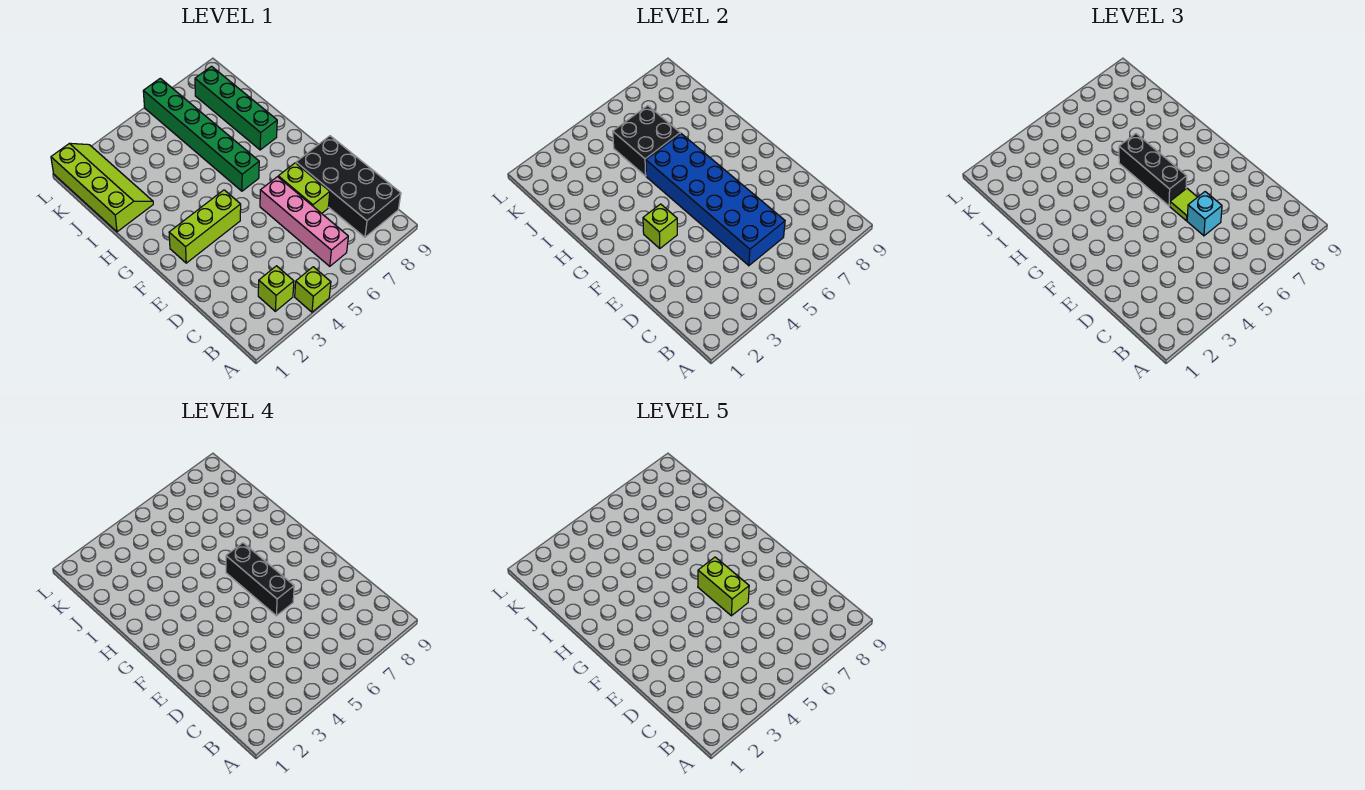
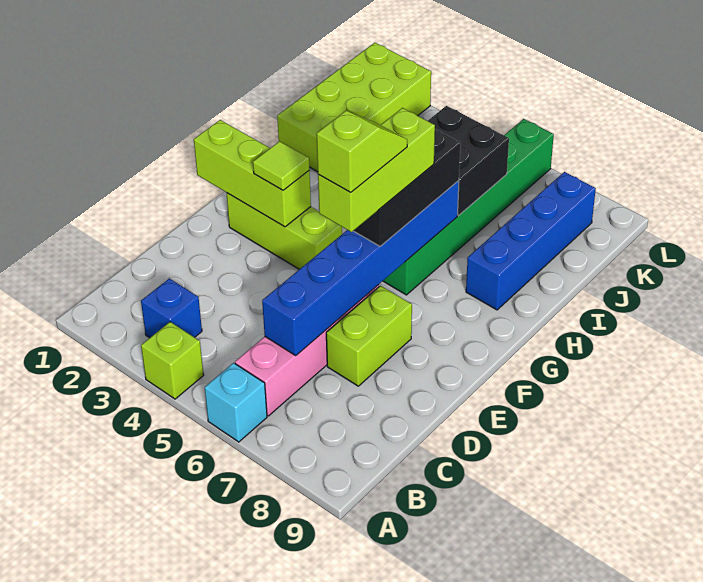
lime brick B3 level 1 -> blue brick B3 level 1
black brick B8:E9 level 1 -> none
blue brick C5:H6 level 2 -> blue brick C6:H6 level 2
cyan brick D6 level 3 -> cyan brick A6 level 1
lime tile E6 level 3 -> lime tile F3 level 3
black brick E6:G6 level 4 -> lime brick E6:G6 level 4
lime brick E6:F6 level 5 -> lime slope E6:F6 level 5 top E
lime brick F3 level 2 -> lime brick F1:F3 level 2
green brick H8:K8 level 1 -> blue brick H8:K8 level 1
lime slope I1:L2 level 1 top 1 -> lime brick I1:L2 level 1

